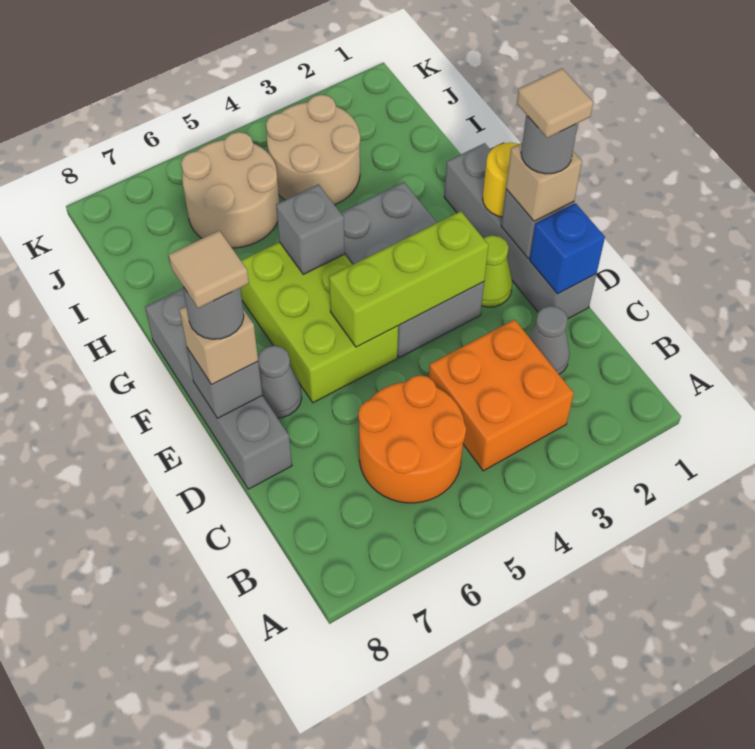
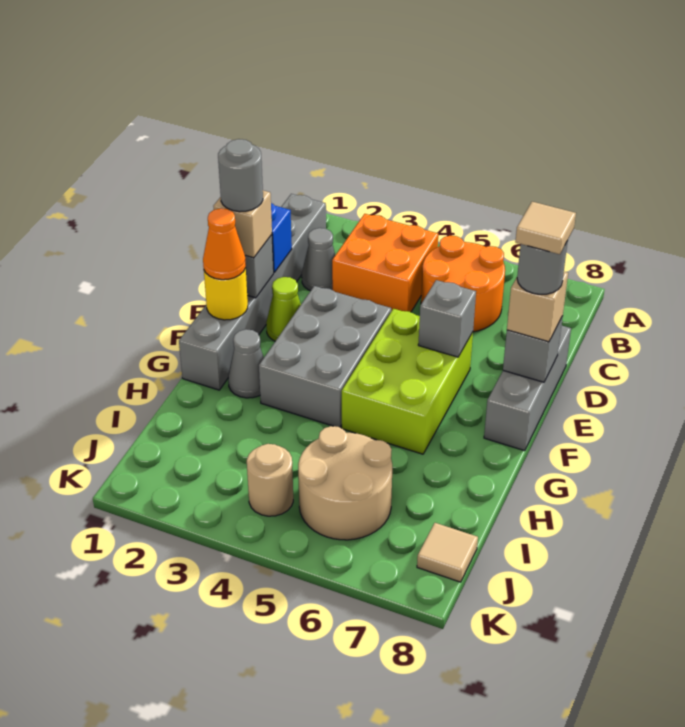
grey brick D1:G1 level 1 -> grey brick B1:G1 level 1
grey brick D8:G8 level 1 -> grey brick D8:F8 level 1
tan tile E1 level 5 -> tan tile J8 level 1
lime brick E3:E5 level 2 -> none
grey cone E7 level 1 -> grey cone G2 level 1
none -> orange cone F1 level 3
grey brick G5 level 2 -> grey brick E6 level 2
tan round brick I3:J4 level 1 -> tan round brick J4 level 1

